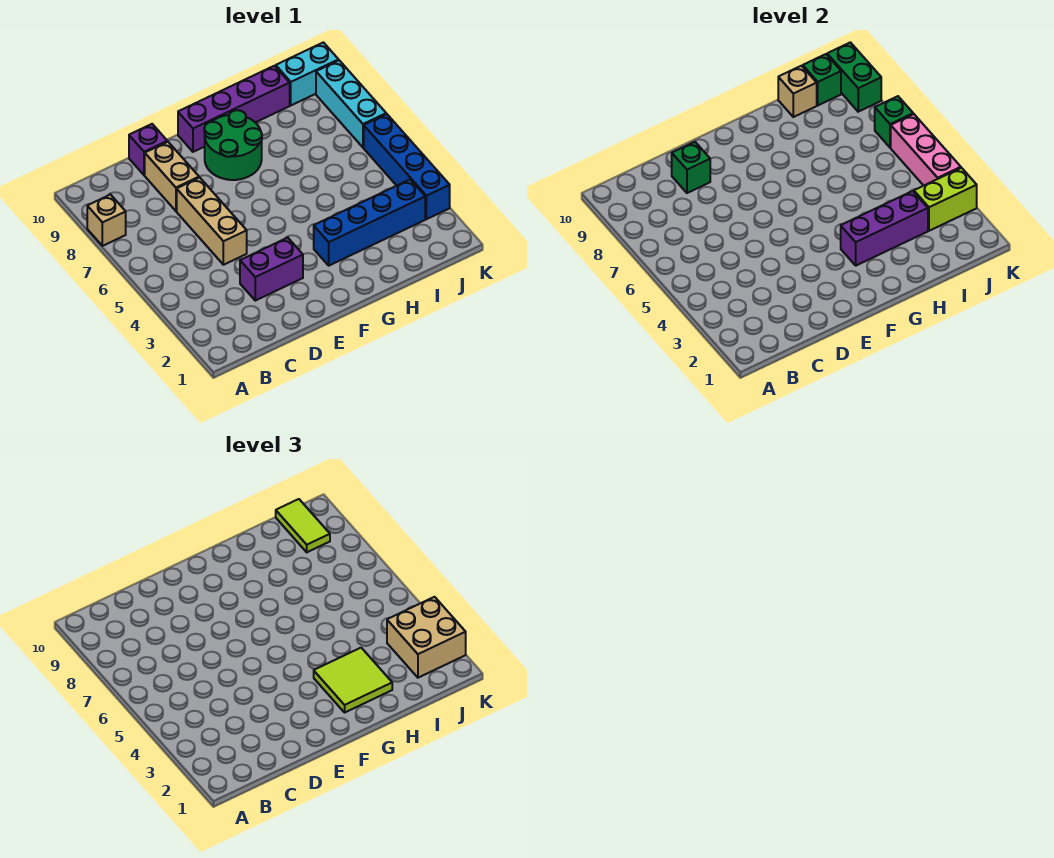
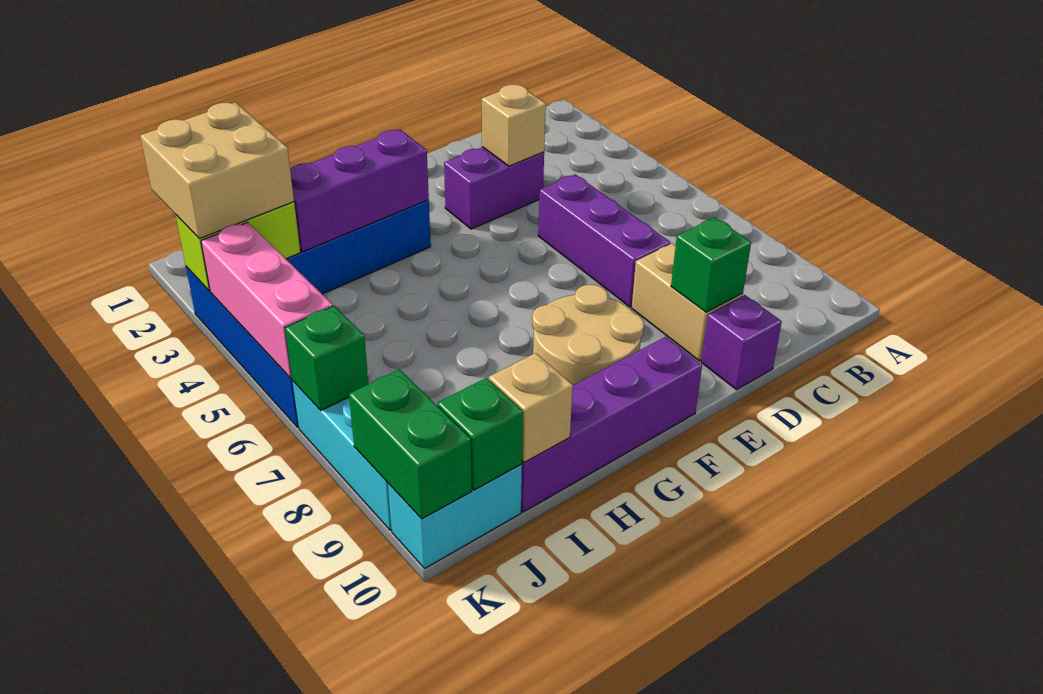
tan brick A8 level 1 -> tan brick D3 level 2
tan brick D5:D7 level 1 -> purple brick D5:D7 level 1
green round brick F8:G9 level 1 -> tan round brick F8:G9 level 1
lime tile G2:H3 level 3 -> none
lime tile J9:J10 level 3 -> none

